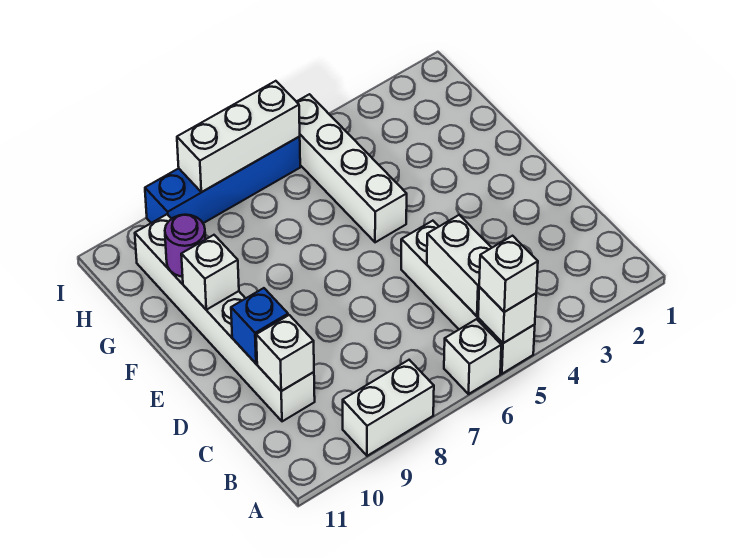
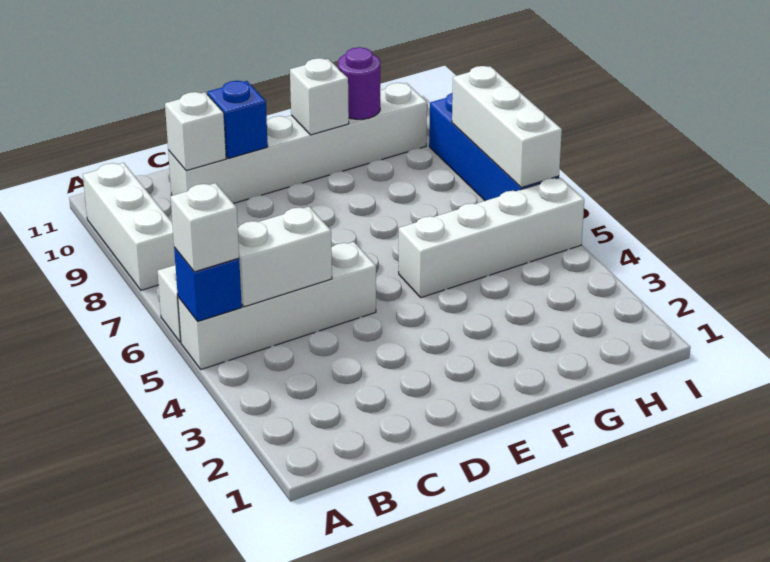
white brick A5 level 2 -> blue brick A5 level 2
white brick A8:A9 level 1 -> white brick A8:A10 level 1

